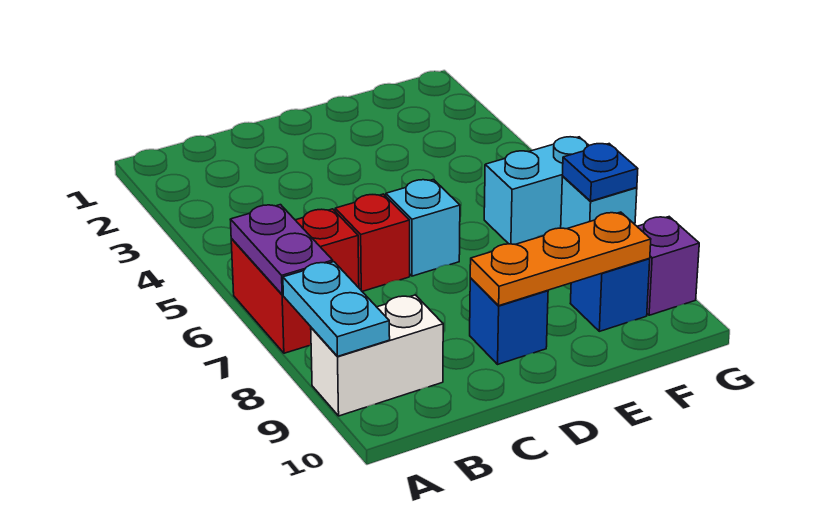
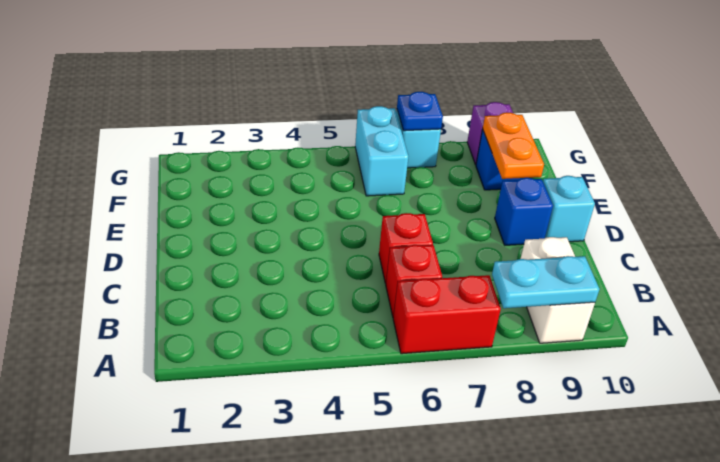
purple plate A6:A7 level 2 -> none
cyan brick D6 level 1 -> cyan brick D10 level 1
orange plate D9:F9 level 2 -> orange plate E9:F9 level 2

